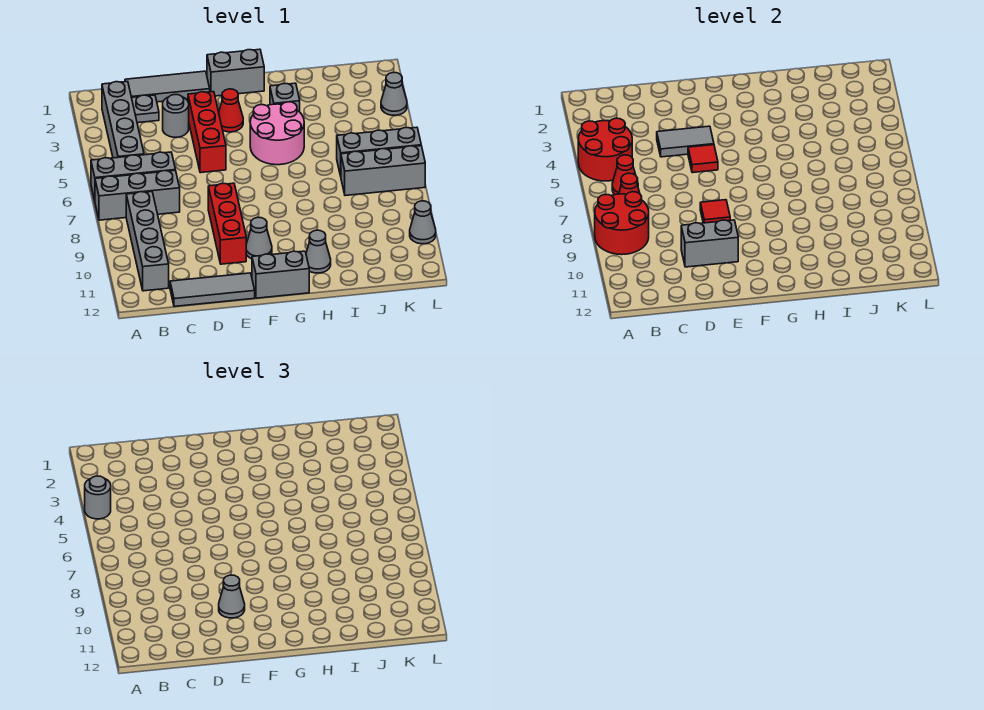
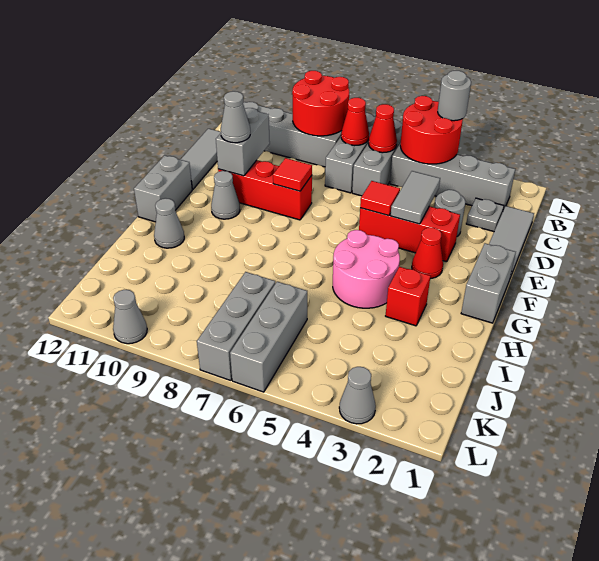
grey brick H3 level 1 -> red brick H3 level 1

